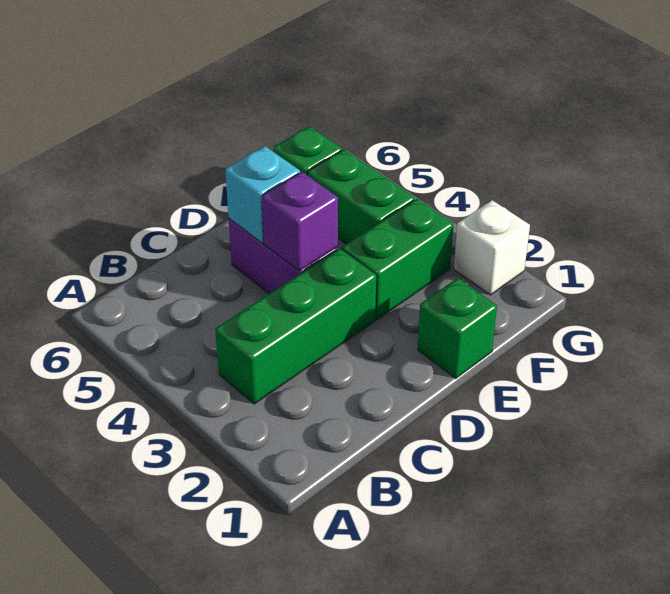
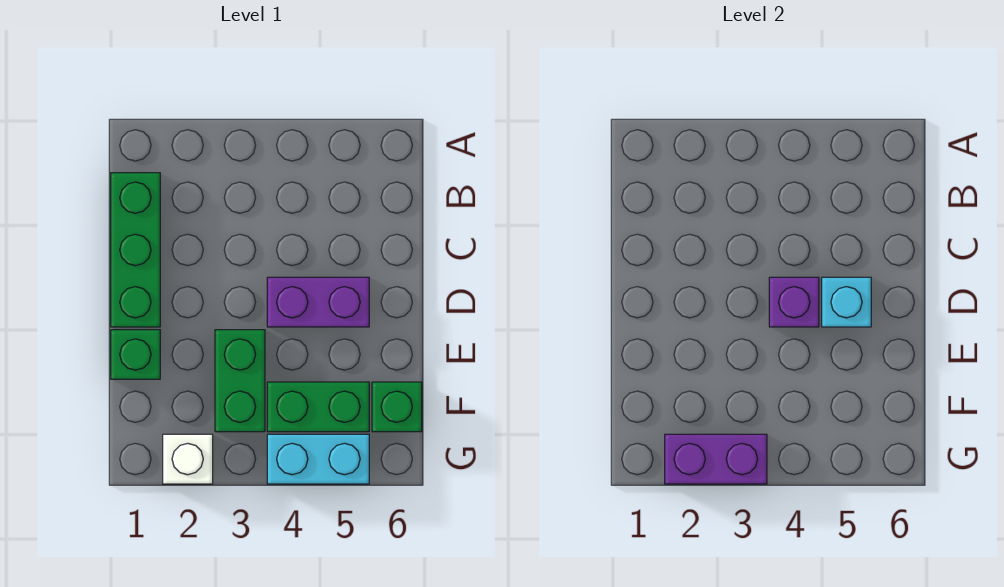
green brick B3:D3 level 1 -> green brick B1:D1 level 1
none -> purple brick G2:G3 level 2
none -> cyan brick G4:G5 level 1

